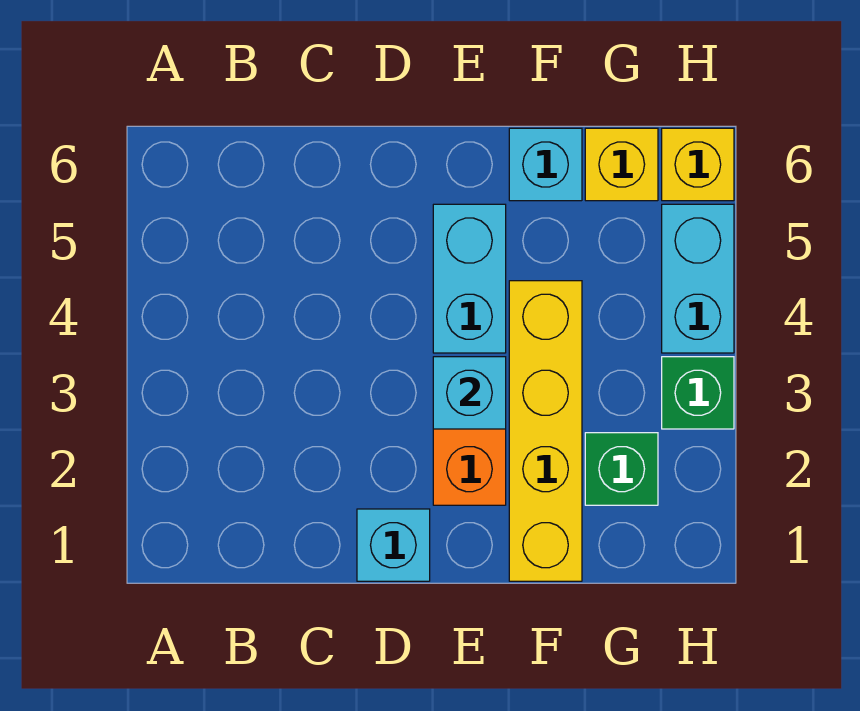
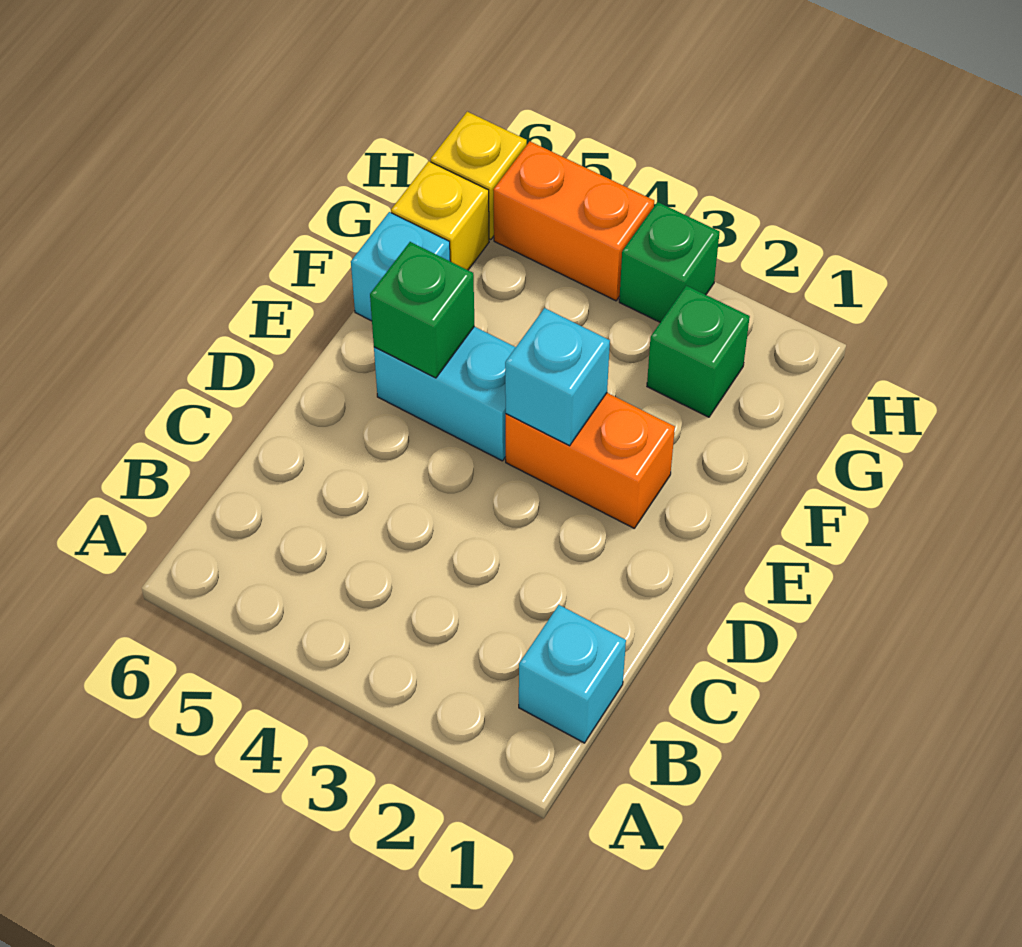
cyan brick D1 level 1 -> cyan brick B1 level 1
none -> green brick E5 level 2
yellow brick F1:F4 level 1 -> none
cyan brick H4:H5 level 1 -> orange brick H4:H5 level 1

